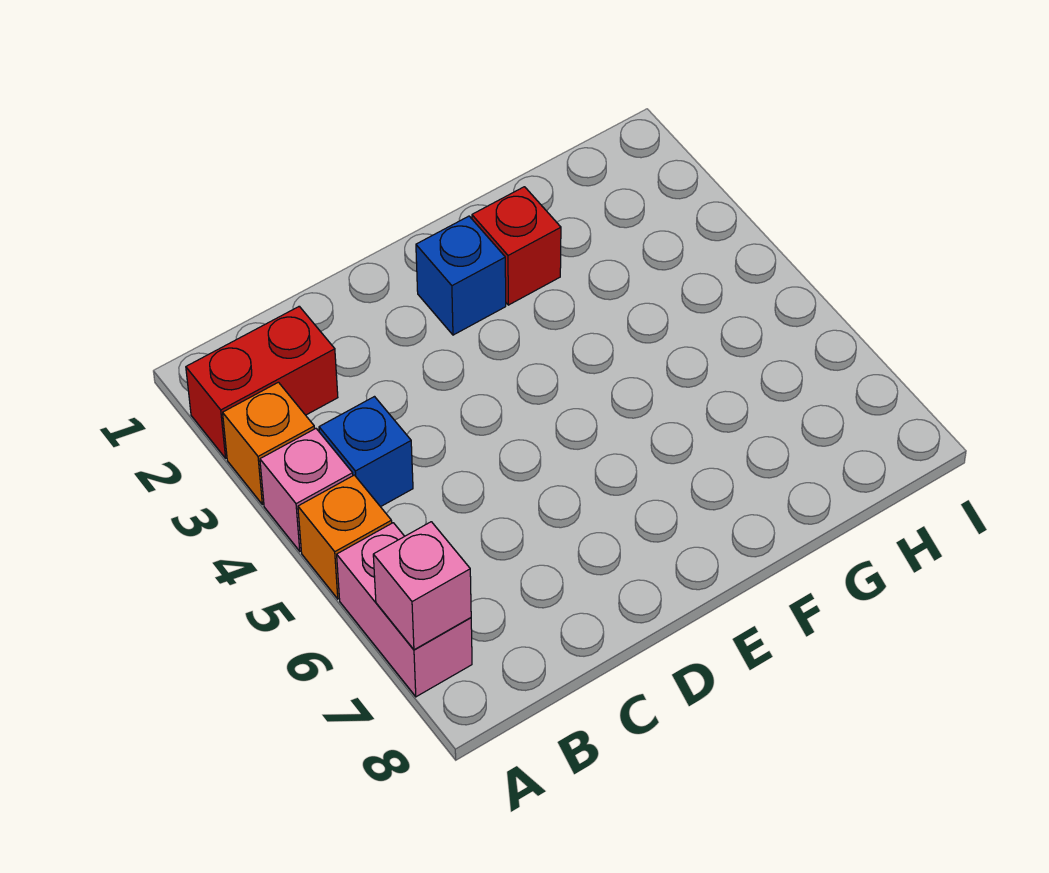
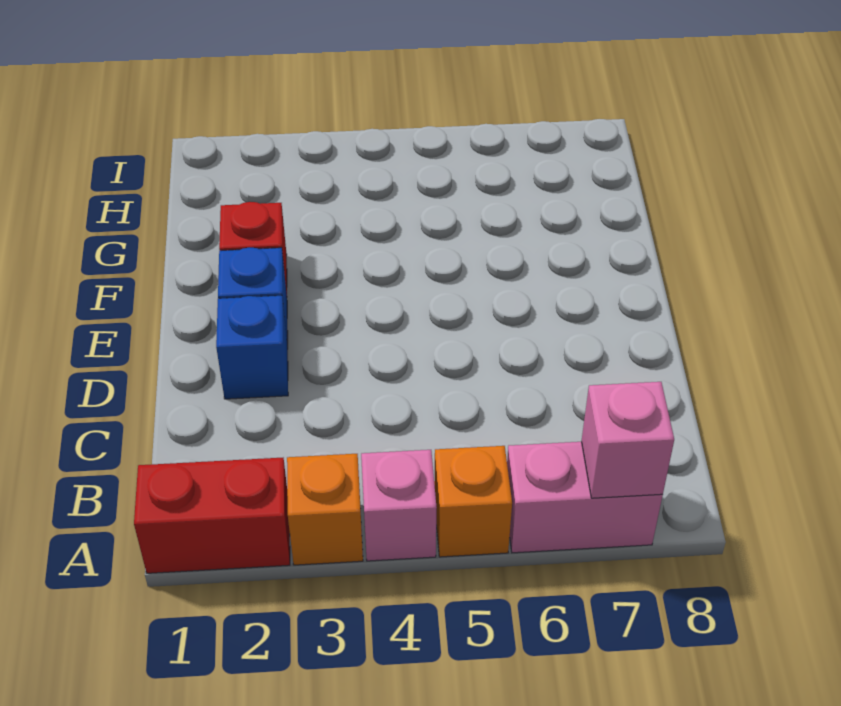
red brick A2:B2 level 1 -> red brick A1:A2 level 1
blue brick B4 level 1 -> blue brick D2 level 1

